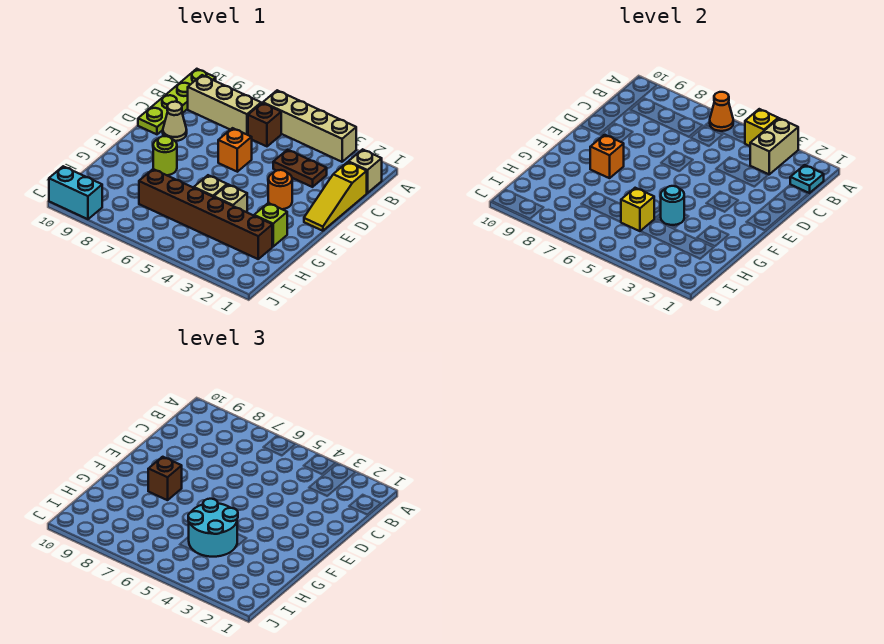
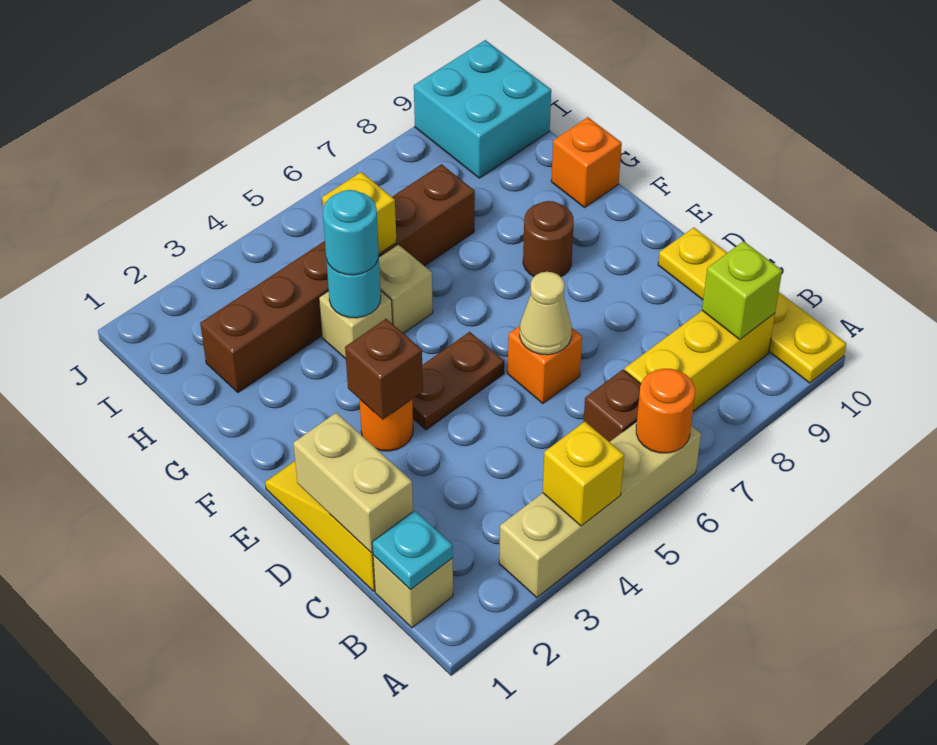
tan brick A3:B3 level 2 -> tan brick C1:D1 level 2
orange cone A6 level 2 -> orange round brick A6 level 2
lime plate A10:D10 level 1 -> yellow plate A10:D10 level 1
tan brick B7:B9 level 1 -> yellow brick B7:B9 level 1
brown plate C3:C4 level 1 -> brown plate E4:E5 level 1
tan cone D9 level 1 -> tan cone D6 level 2
lime round brick F8 level 1 -> brown round brick F8 level 1
orange brick F8 level 2 -> orange brick G10 level 1
brown brick F8 level 3 -> brown brick E3 level 2
lime brick G2 level 1 -> lime brick B9 level 2
cyan round brick G4:H5 level 3 -> cyan round brick G4 level 3
cyan brick J9:J10 level 1 -> cyan brick I9:J10 level 1

